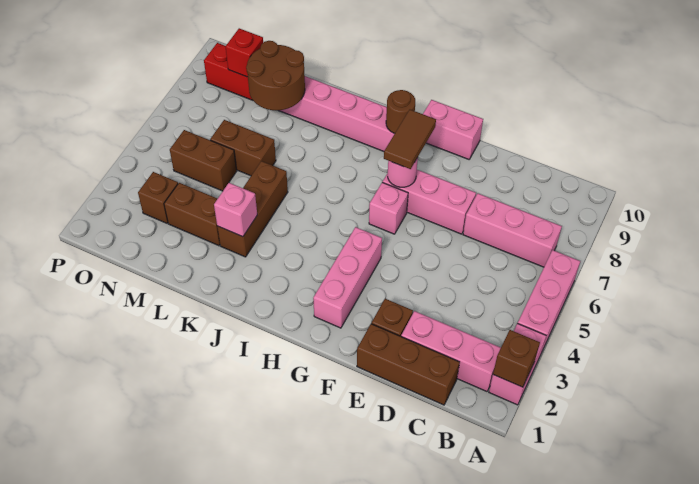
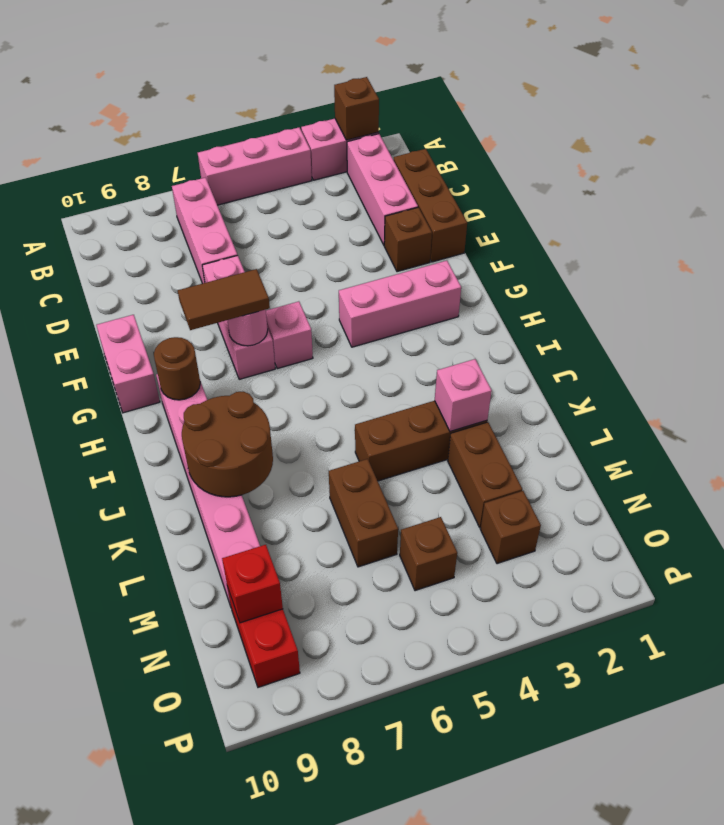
brown round brick L8:M9 level 2 -> brown round brick J8:K9 level 2
brown brick M5:N5 level 1 -> brown brick N5 level 1

